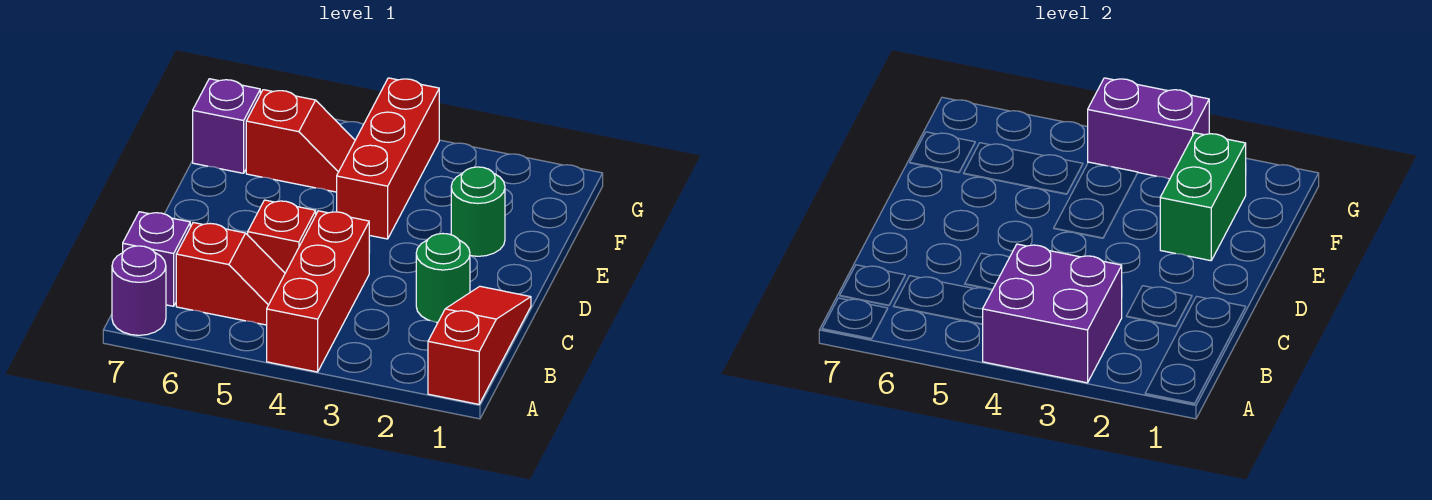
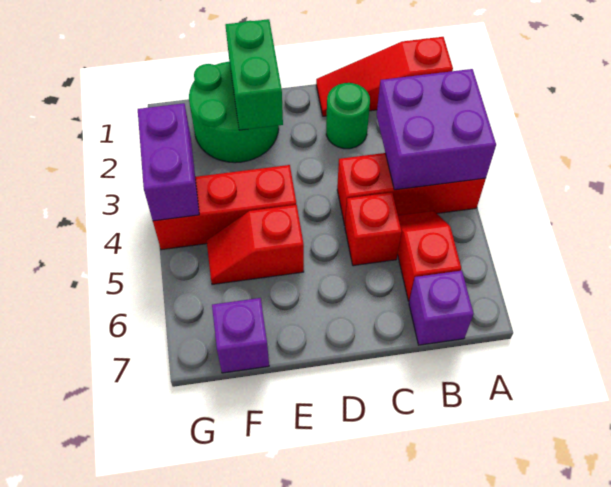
purple round brick A7 level 1 -> none
green round brick E2 level 1 -> green round brick E1:F2 level 1
green brick E2:F2 level 2 -> green brick E1:E2 level 2
red slope F5:F6 level 1 top 6 -> red slope E5:F5 level 1 top E

